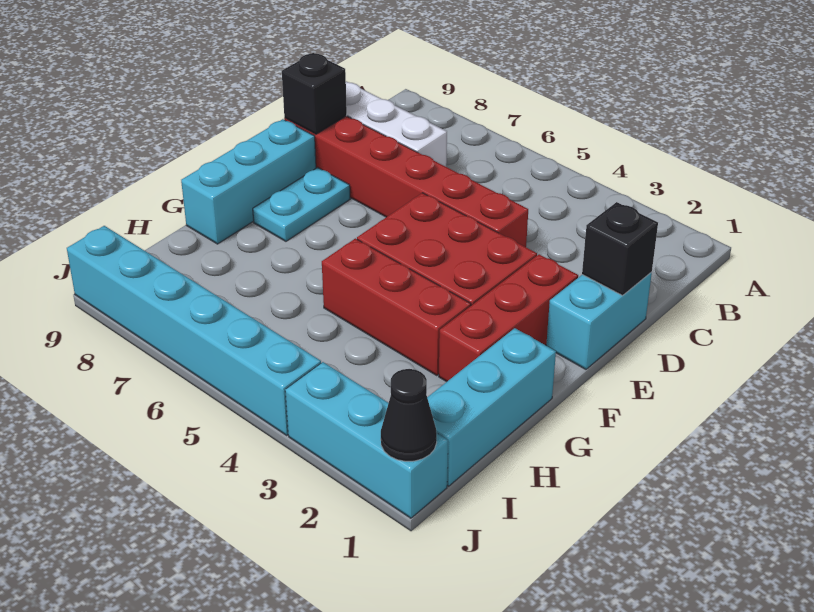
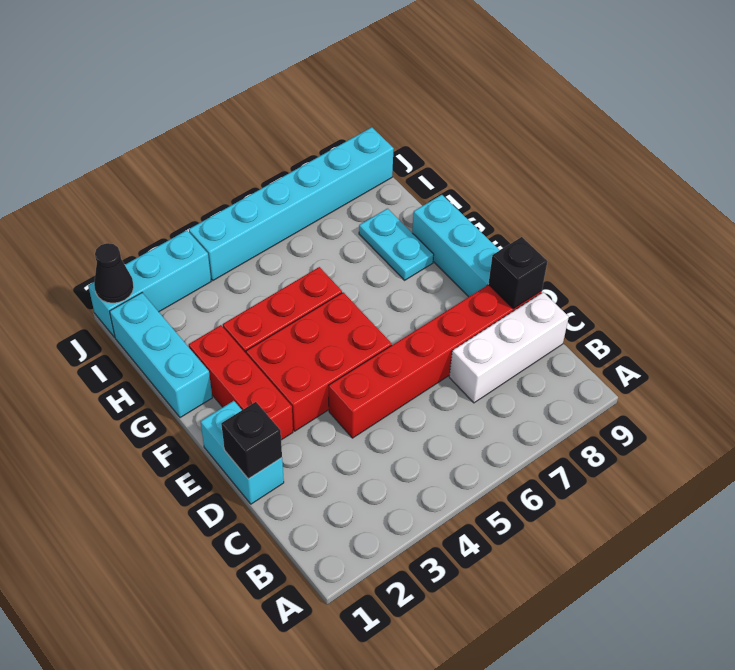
cyan plate E8:F8 level 1 -> cyan plate G8:H8 level 1

